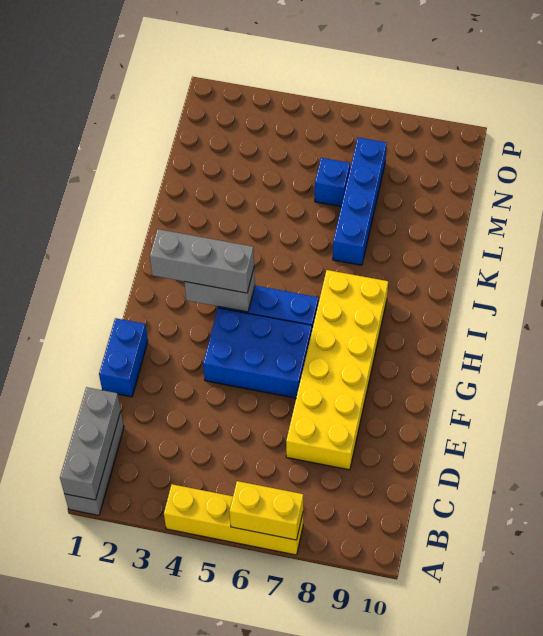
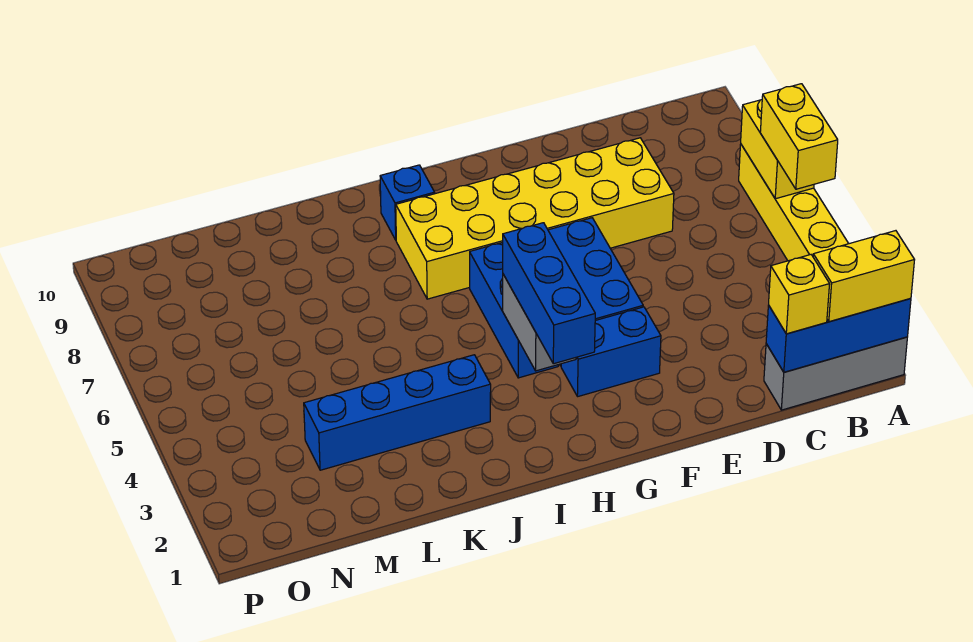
grey brick A1:C1 level 2 -> blue brick A1:C1 level 2
none -> yellow brick A1:B1 level 3
none -> yellow brick A5:A6 level 3
none -> yellow brick C1 level 3
blue brick E1:F1 level 1 -> blue brick F3:G3 level 1
grey brick H2:H4 level 3 -> blue brick H2:H4 level 3
blue brick K7:N7 level 1 -> blue brick J3:M3 level 1
blue brick M6 level 1 -> blue brick I9 level 1

